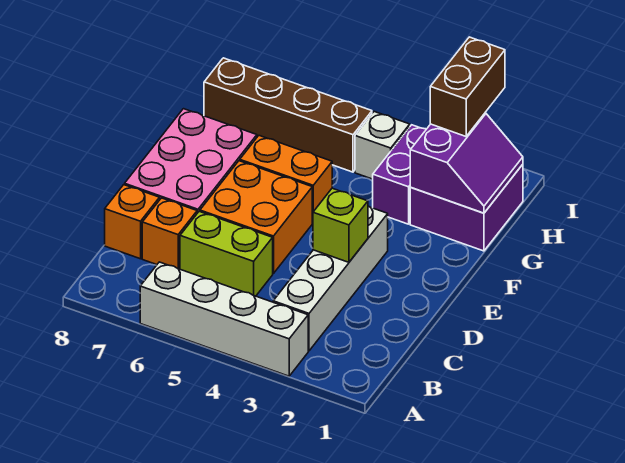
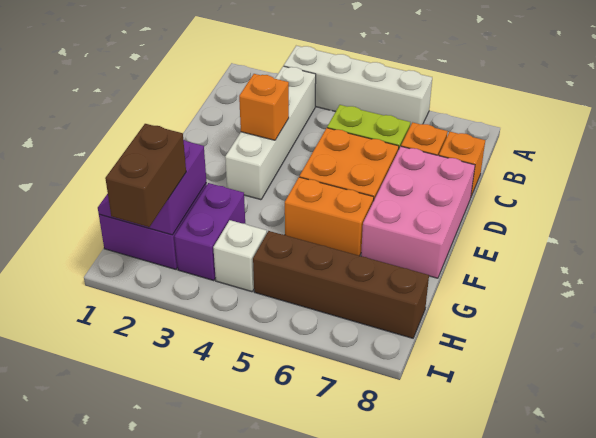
lime brick D3 level 2 -> orange brick D3 level 2

